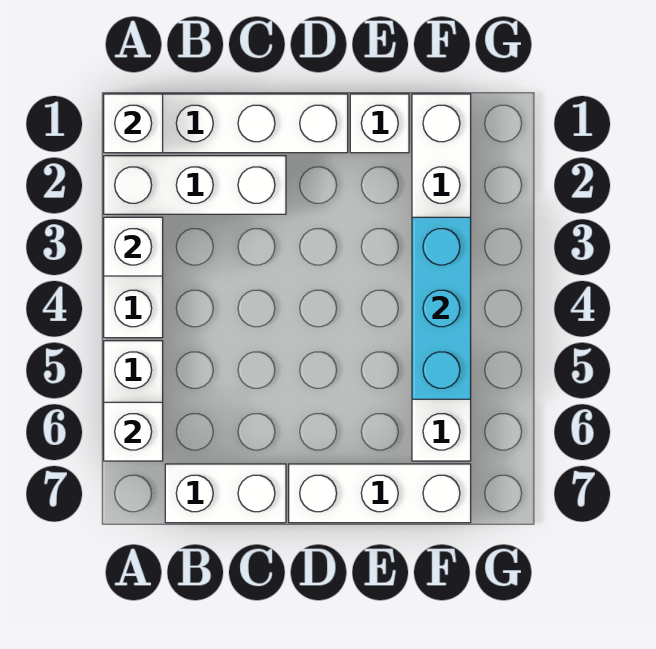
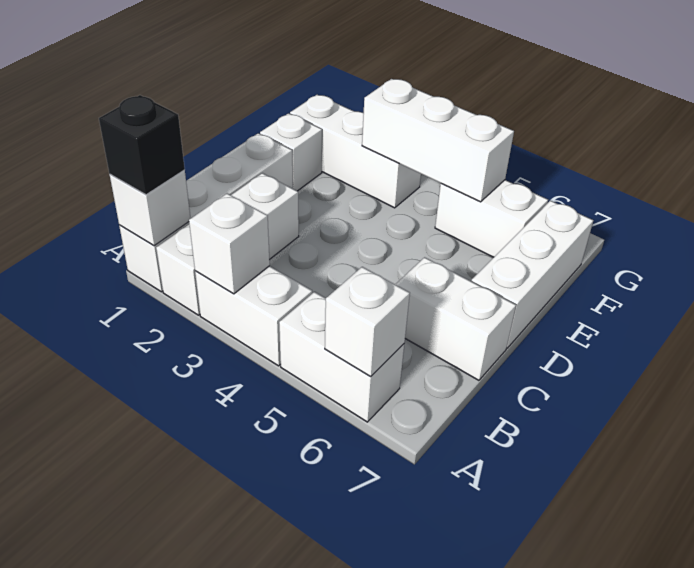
none -> black brick A1 level 3
white brick B7:C7 level 1 -> white brick C6:C7 level 1
cyan brick F3:F5 level 2 -> white brick F3:F5 level 2

